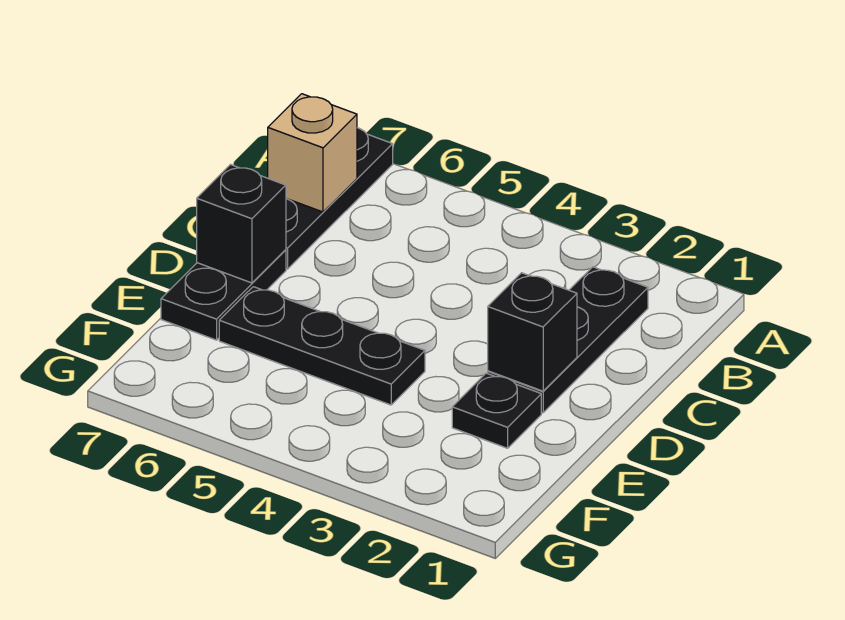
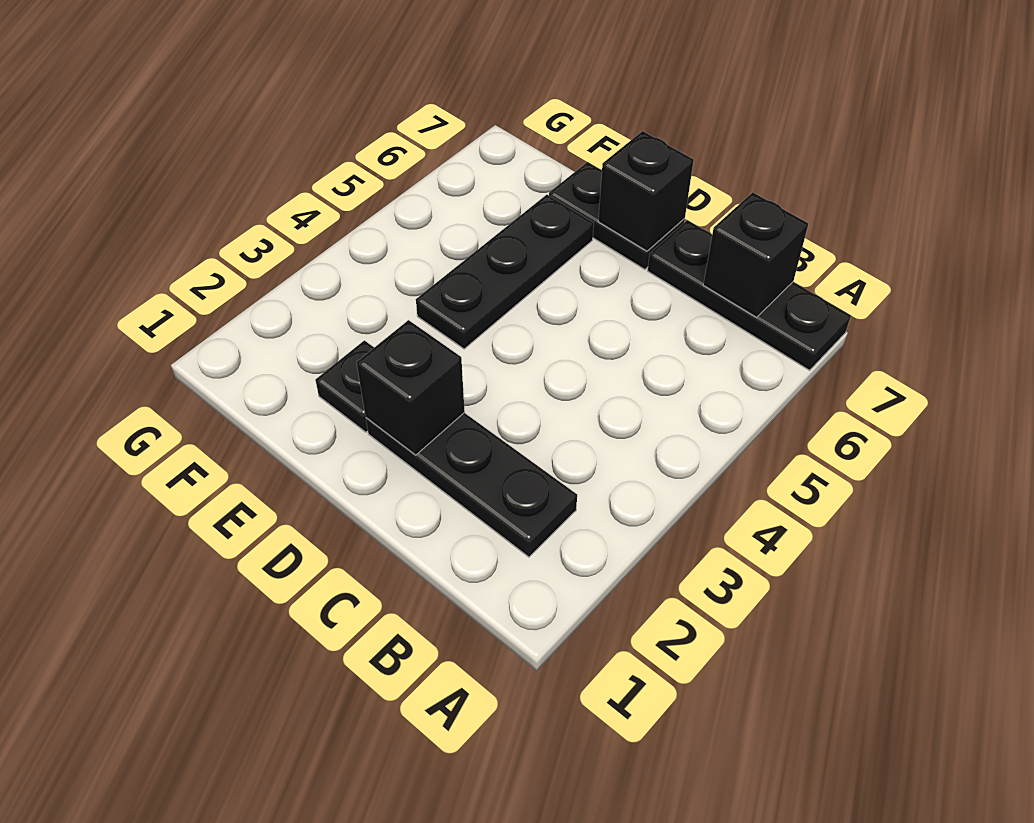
tan brick B7 level 2 -> black brick B7 level 2

